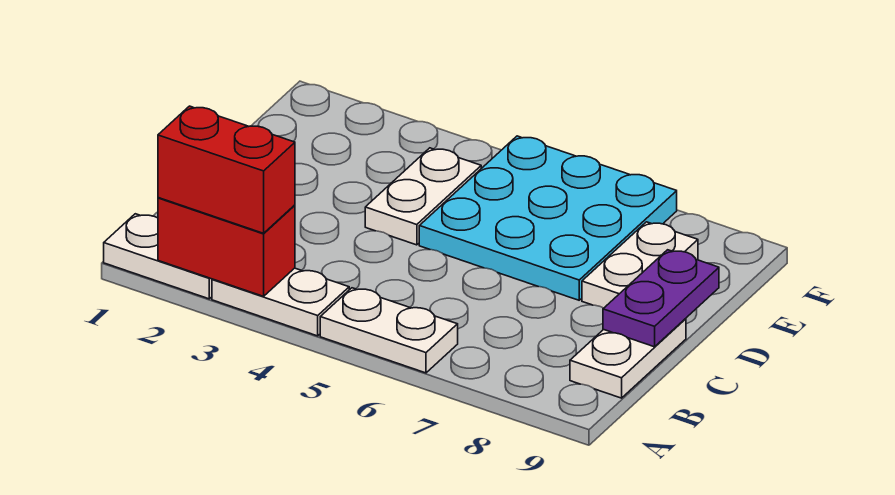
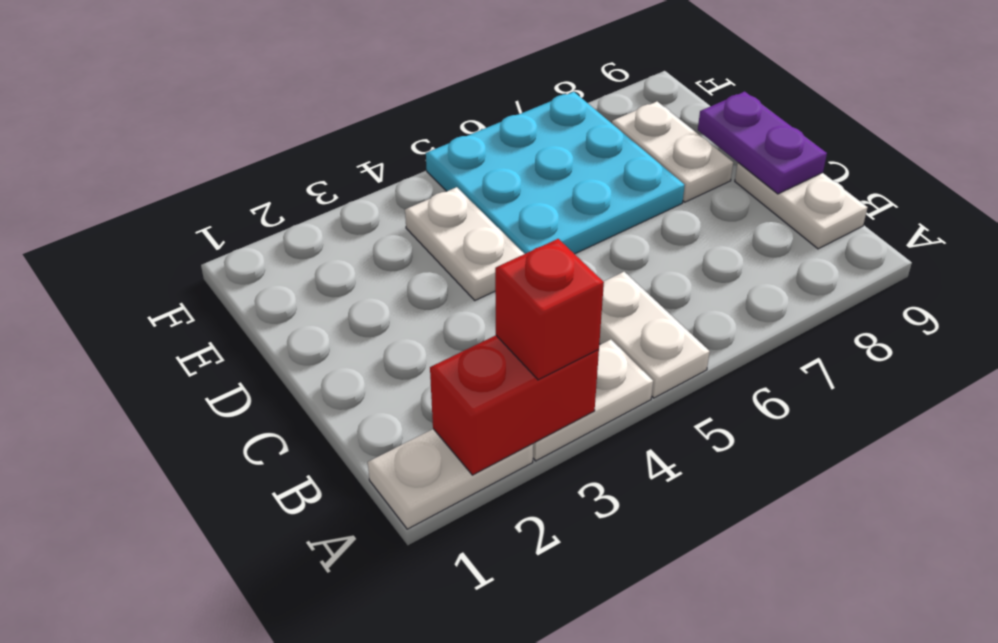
red brick A2:A3 level 3 -> red brick A3 level 3
white plate A5:A6 level 1 -> white plate A5:B5 level 1

